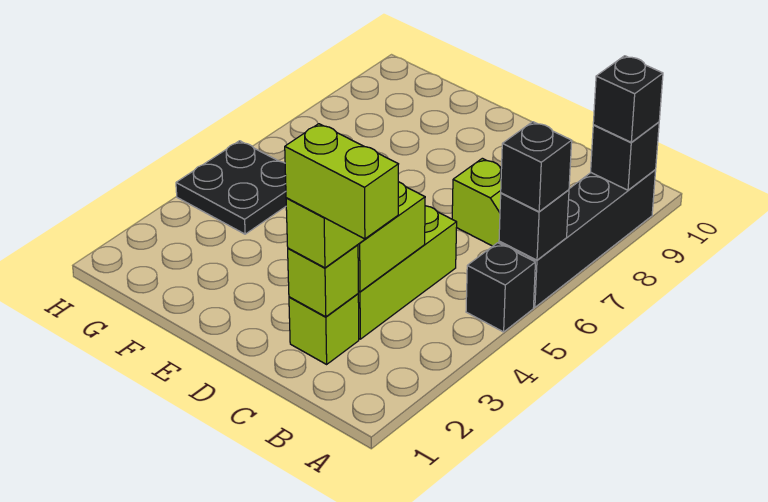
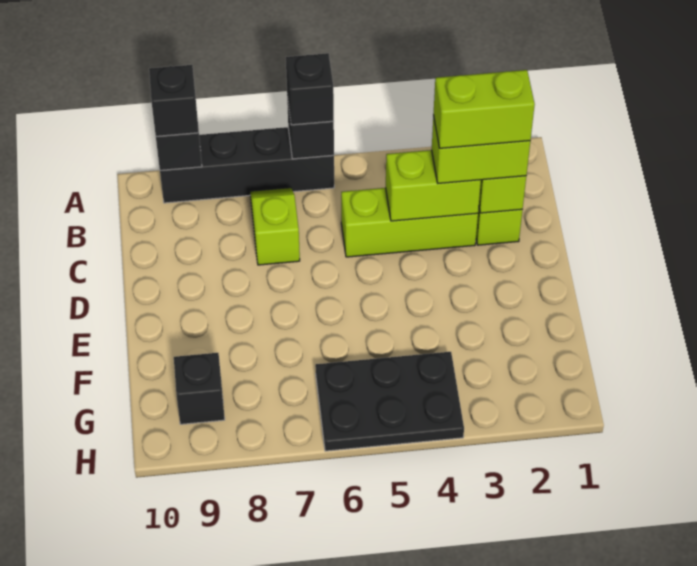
black brick A5 level 1 -> black brick G9 level 1
lime brick B2:C2 level 4 -> lime brick C2:C3 level 4
black plate G4:H5 level 1 -> black plate G4:H6 level 1

